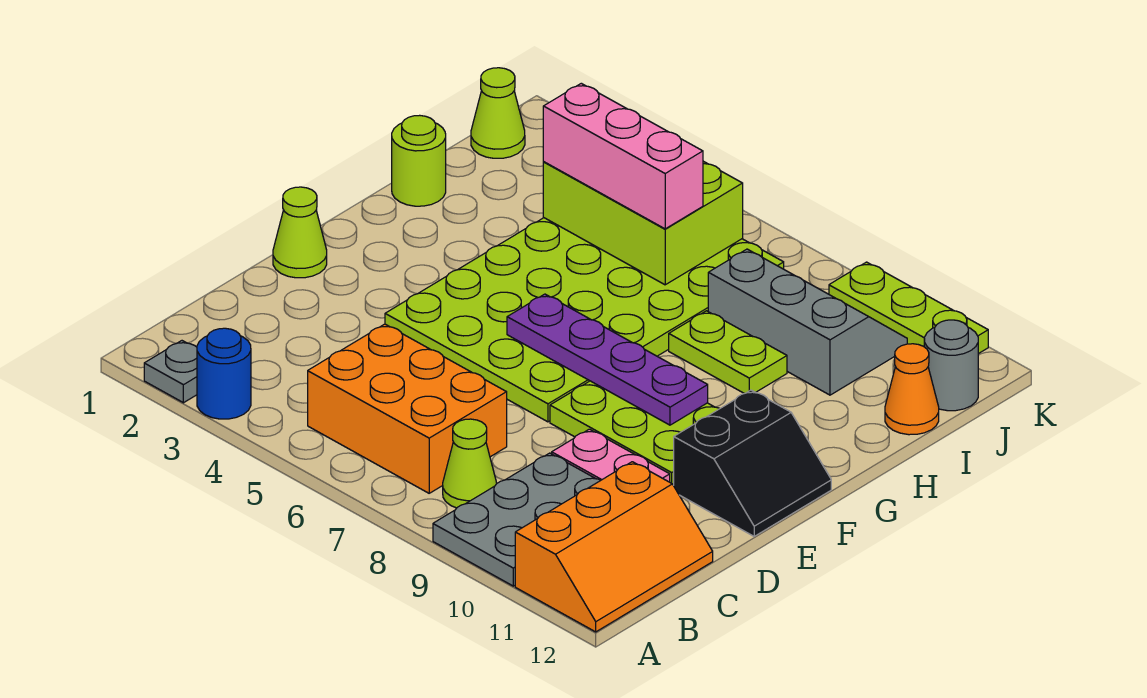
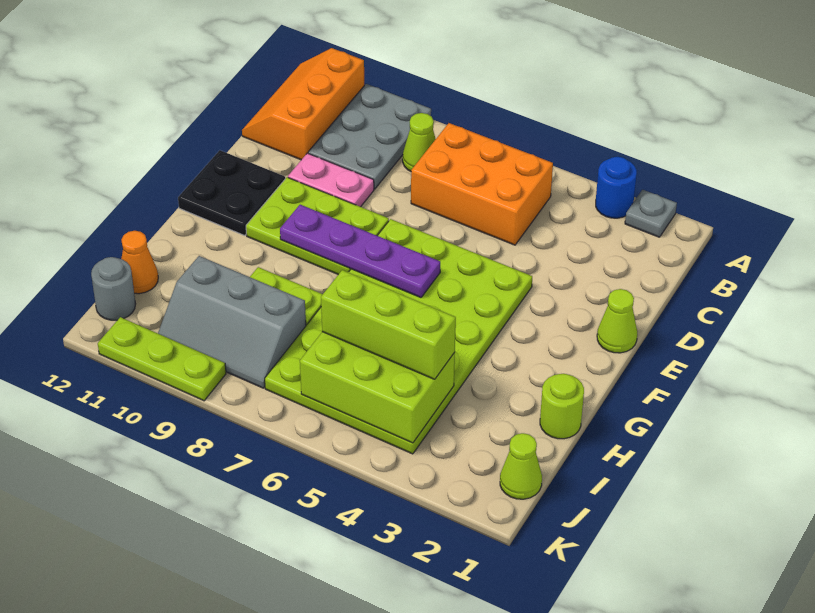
black slope E11:F12 level 1 top 11 -> black plate E11:F12 level 1
pink brick I4:I6 level 3 -> lime brick I4:I6 level 3

